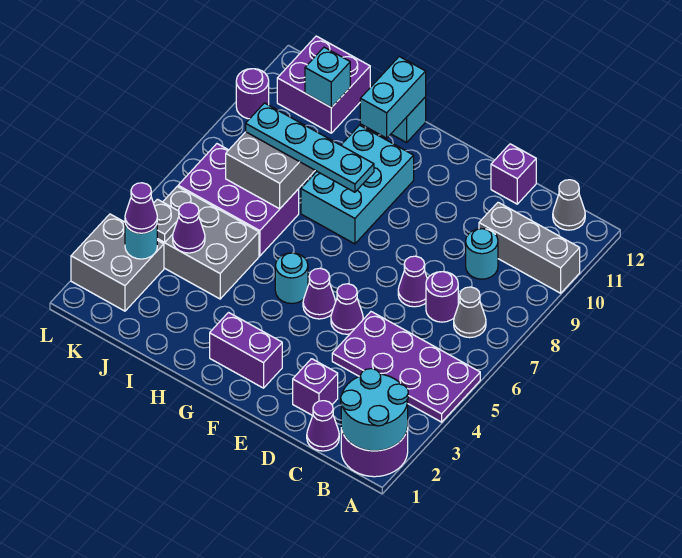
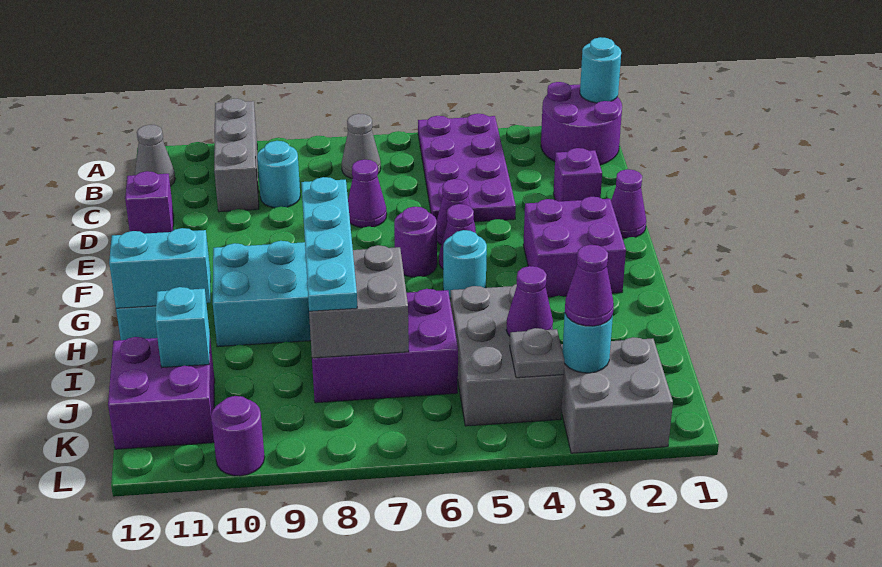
cyan round brick A1:B2 level 2 -> cyan round brick A1 level 2
purple cone C1 level 1 -> purple cone E1 level 1
purple round brick C7 level 1 -> purple round brick F6 level 1
purple brick F2:G2 level 1 -> purple brick F2:G3 level 1
purple brick I6:K7 level 1 -> purple brick I6:J8 level 1

